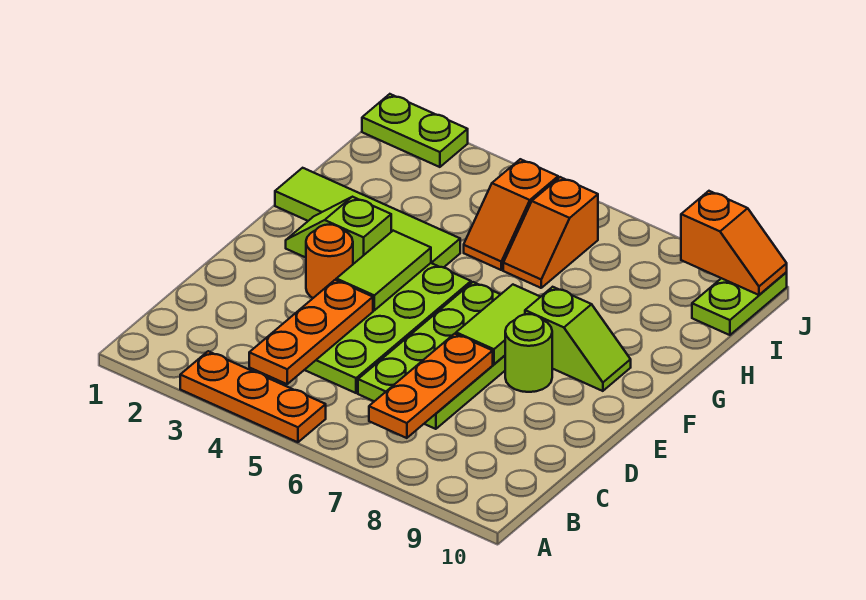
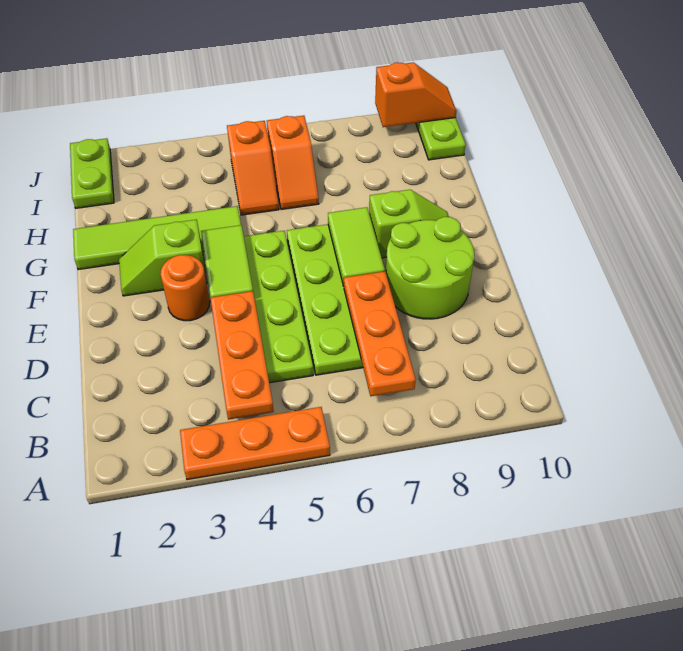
lime round brick E8 level 1 -> lime round brick D8:E9 level 1
lime plate J1:J2 level 1 -> lime plate I1:J1 level 1

